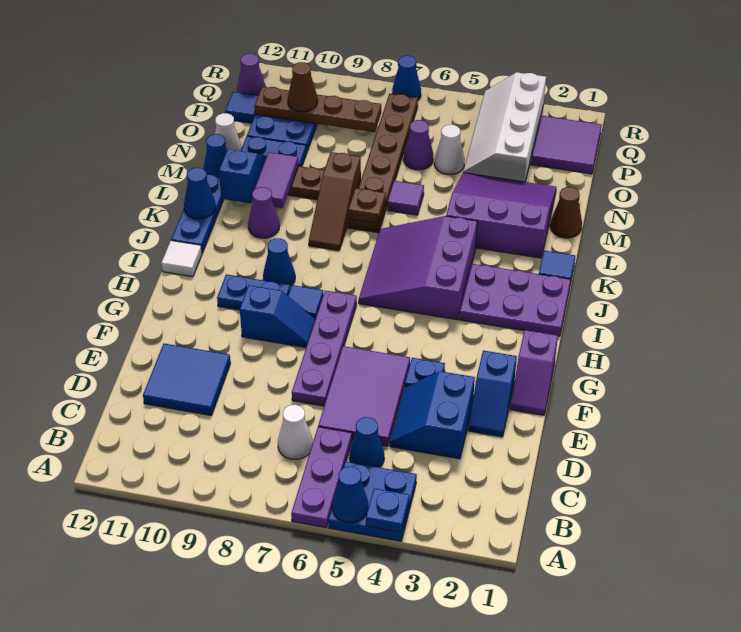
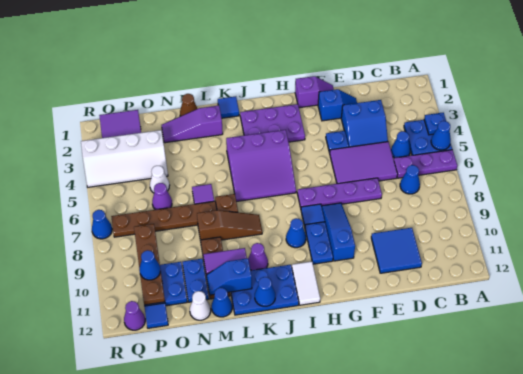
white cone C7 level 1 -> blue cone C7 level 1
blue slope G8:G9 level 1 top 9 -> blue slope G8:G10 level 1 top 10
purple plate I1:J3 level 1 -> purple plate H2:J3 level 1
white tile I12 level 1 -> white tile I11:I12 level 1
blue plate J12:L12 level 1 -> blue plate J11:L12 level 1
purple slope L2:N4 level 1 top L -> purple slope L2:N2 level 1 top L
brown cone P10 level 3 -> blue cone P10 level 3

